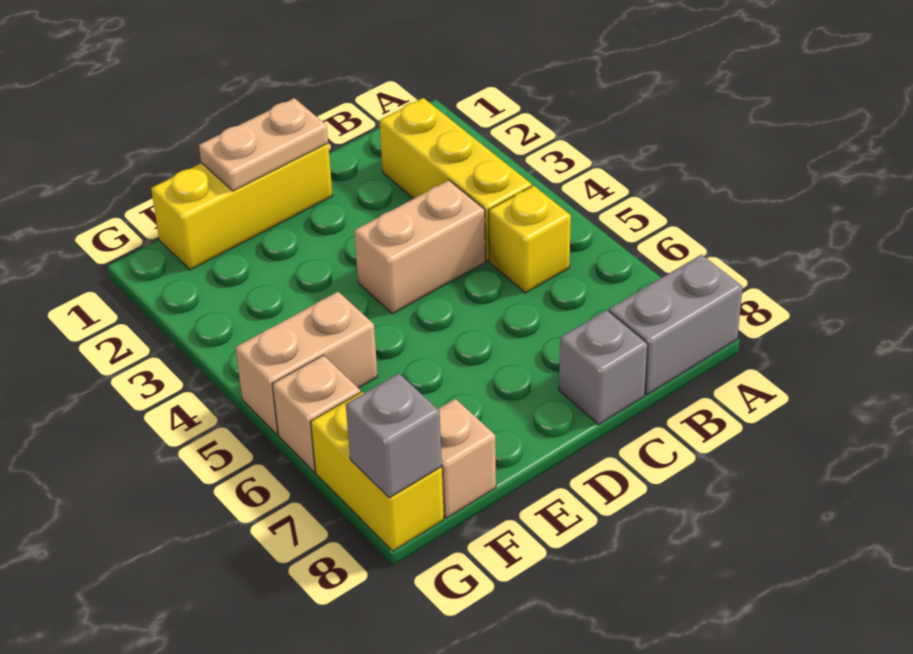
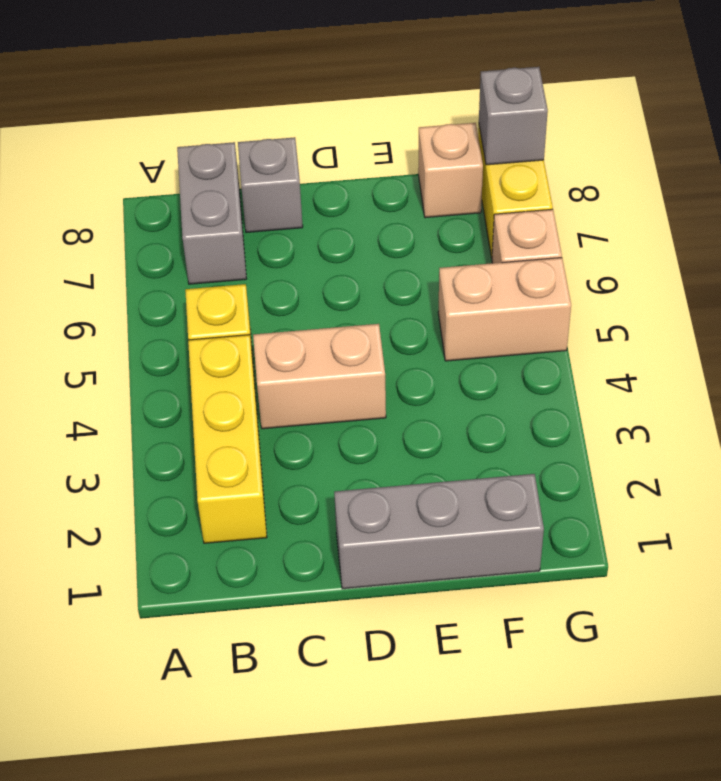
grey brick A8:B8 level 1 -> grey brick B7:B8 level 1
yellow brick D1:F1 level 1 -> grey brick D1:F1 level 1
tan plate D1:E1 level 2 -> none

